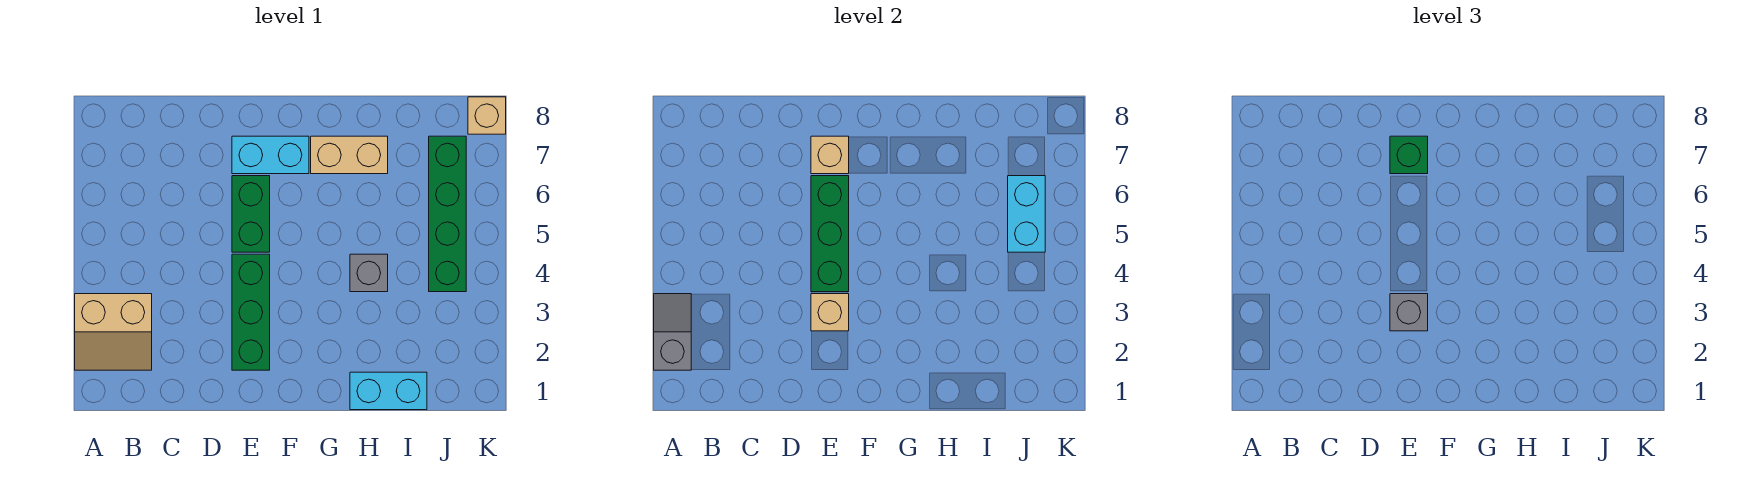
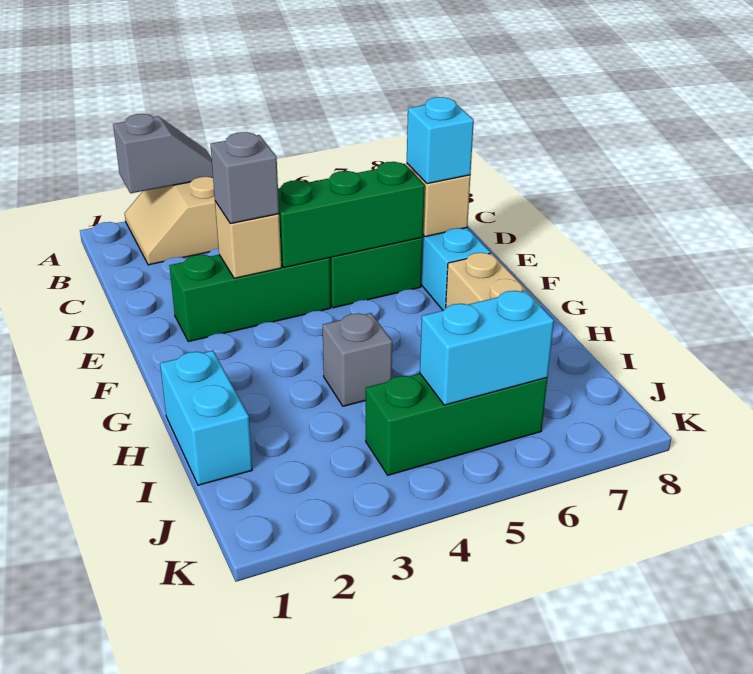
green brick E7 level 3 -> cyan brick E7 level 3
green brick J4:J7 level 1 -> green brick J4:J6 level 1
tan brick K8 level 1 -> none

